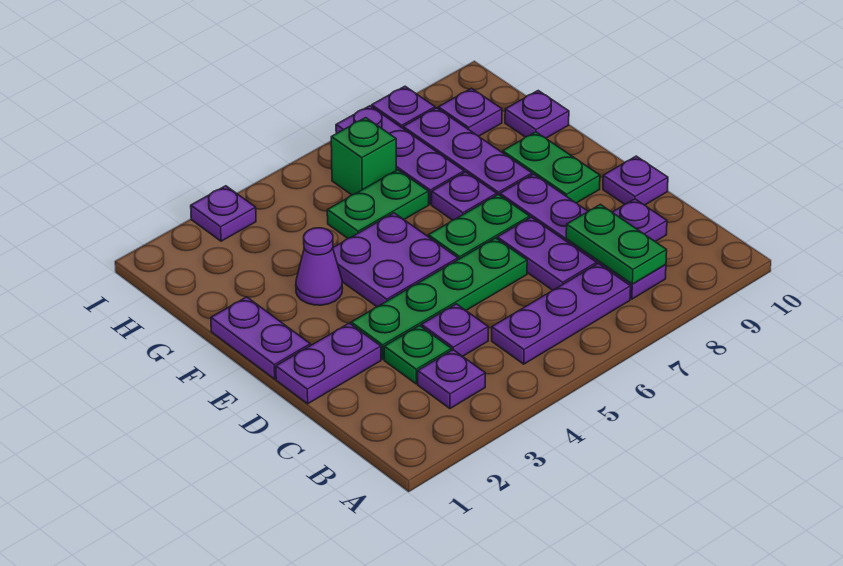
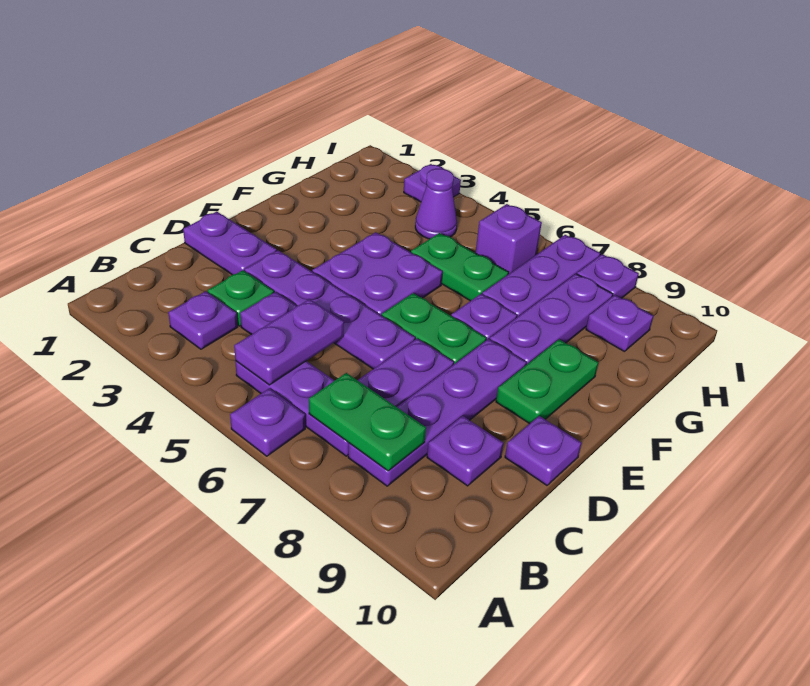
green plate B8:C8 level 2 -> green plate B7:B8 level 2
green plate D3:D6 level 1 -> purple plate D3:D6 level 1
purple plate E1:F1 level 1 -> purple plate B5:C5 level 2
purple cone F3 level 1 -> purple cone H4 level 1
purple plate G10 level 1 -> purple plate A6 level 1
green brick H6 level 1 -> purple brick H6 level 1

